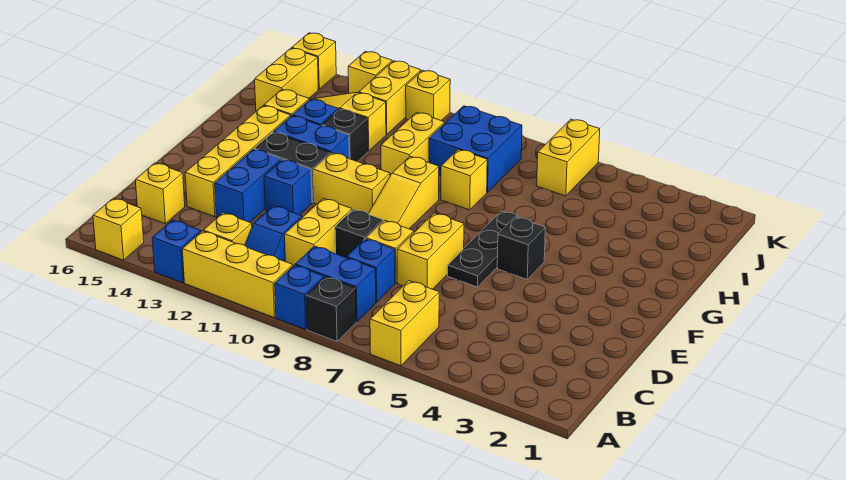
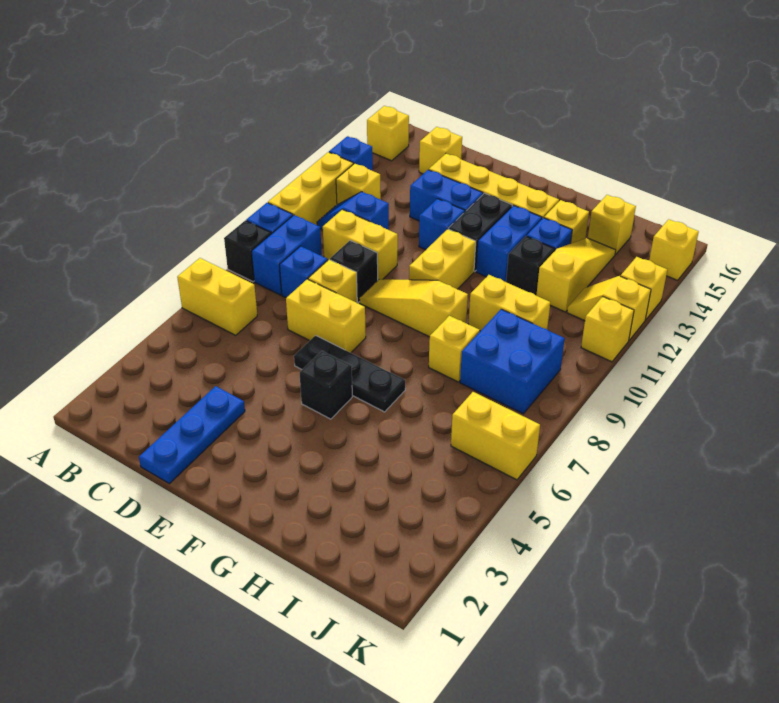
none -> blue plate D1:D3 level 1
yellow brick I15:J15 level 1 -> yellow brick I15 level 1
yellow brick J12:K12 level 1 -> yellow slope J12:K12 level 1 top K

